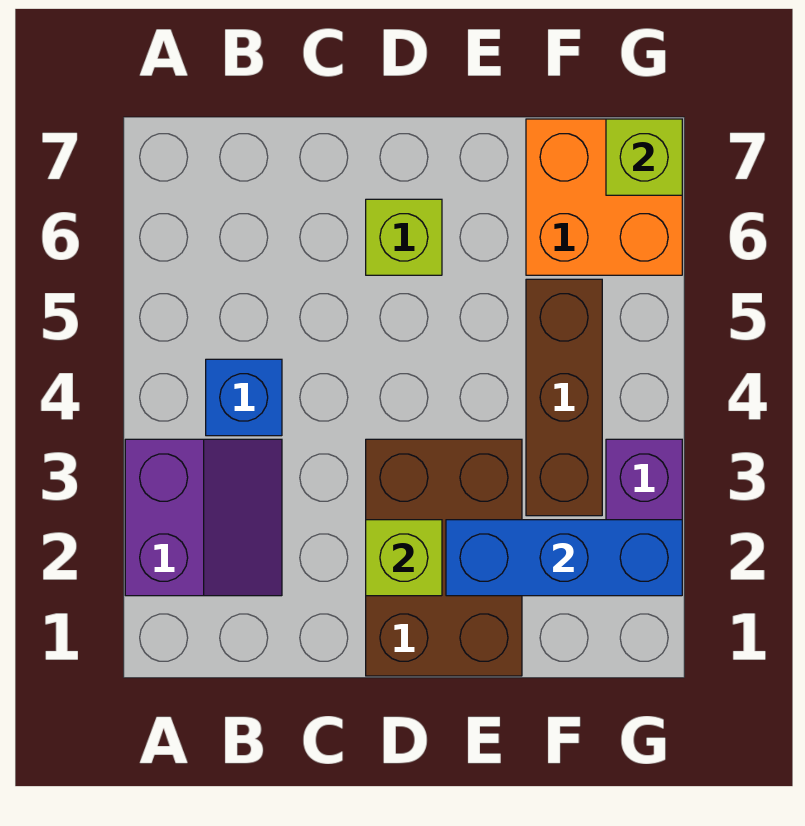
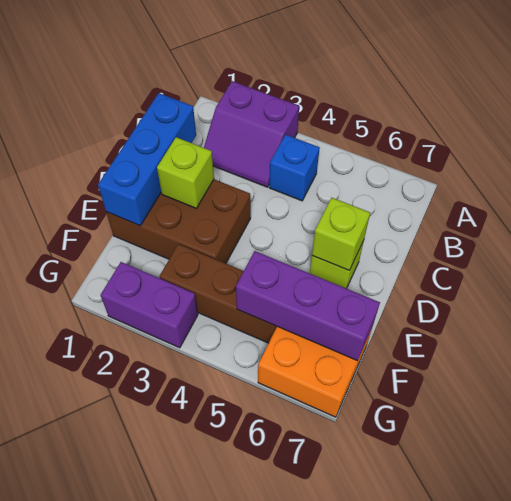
blue brick E2:G2 level 2 -> blue brick C1:E1 level 2
none -> purple brick F5:F7 level 2
lime brick G7 level 2 -> lime brick D6 level 2

